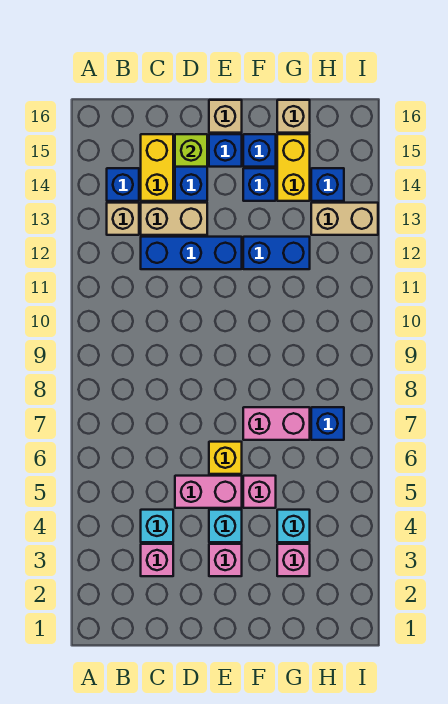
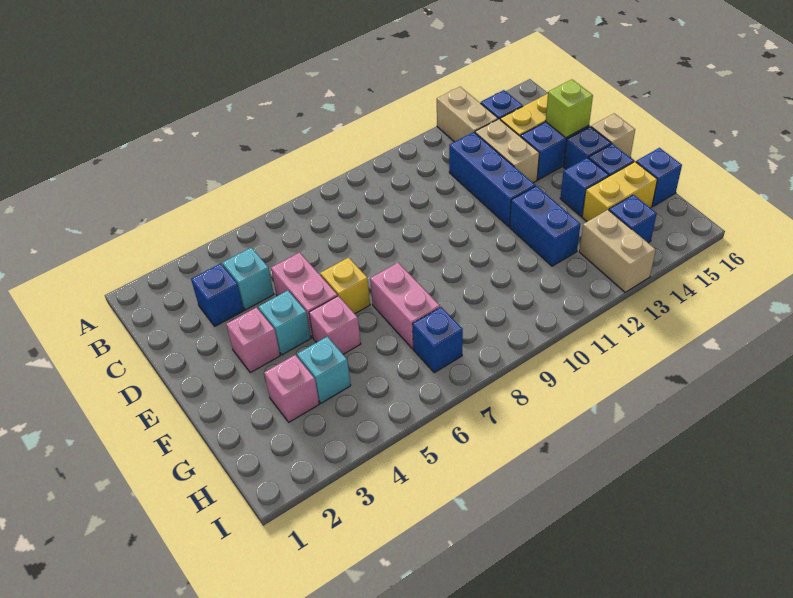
tan brick B13 level 1 -> tan brick A13:B13 level 1
pink brick C3 level 1 -> blue brick C3 level 1
tan brick G16 level 1 -> blue brick G16 level 1

